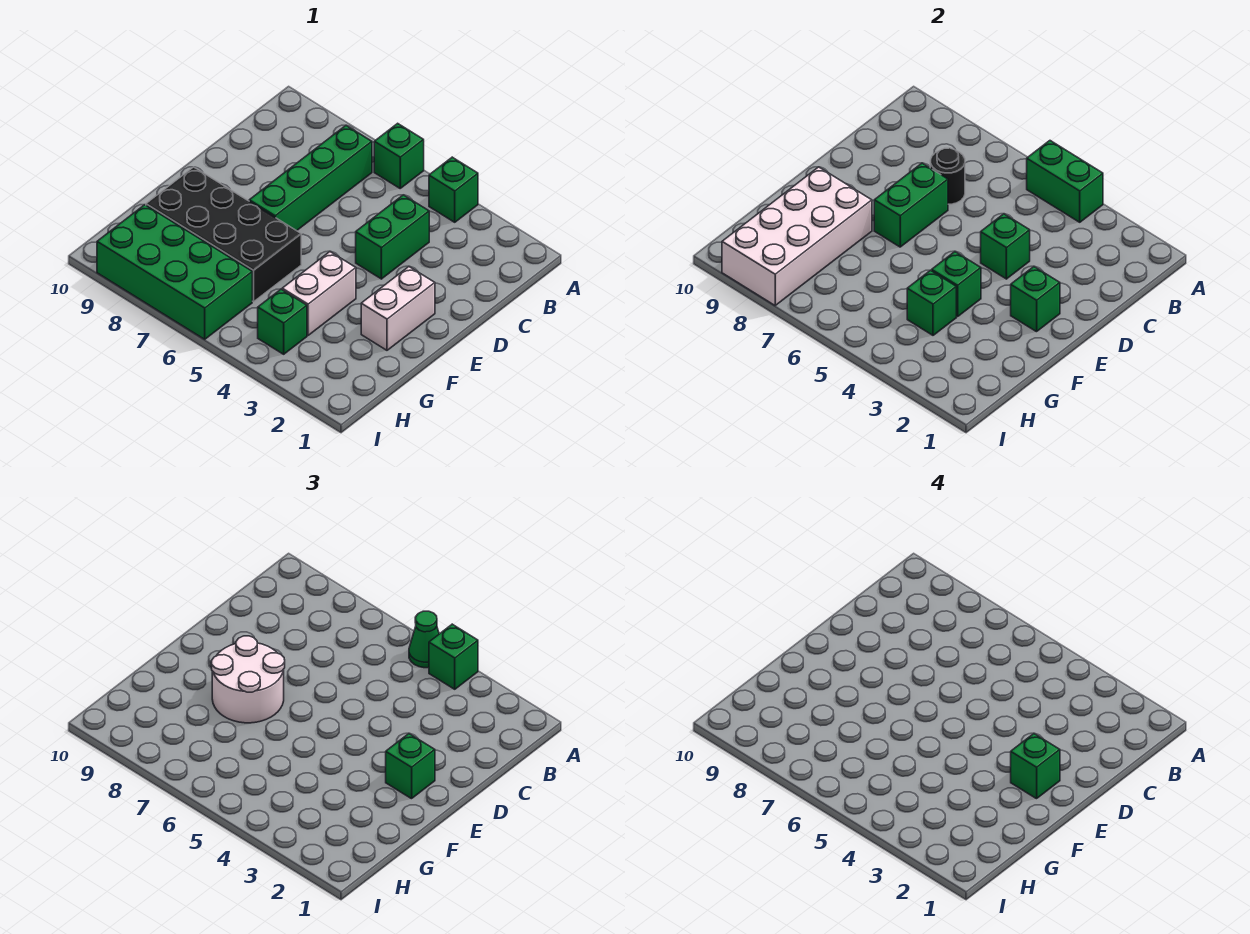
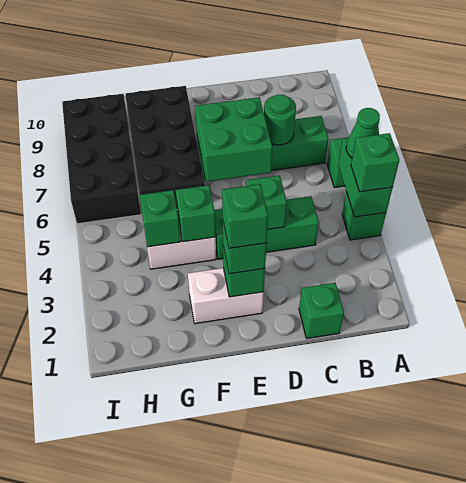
green brick C4:D4 level 1 -> green brick C4:E4 level 1
black round brick C7 level 2 -> green round brick C7 level 2
green brick D7:E7 level 2 -> green brick D6:E7 level 2
white round brick E7:F8 level 3 -> none
white brick F8:I9 level 2 -> none
green brick H4 level 1 -> green brick C1 level 1
green brick H6:I9 level 1 -> black brick H6:I9 level 1

